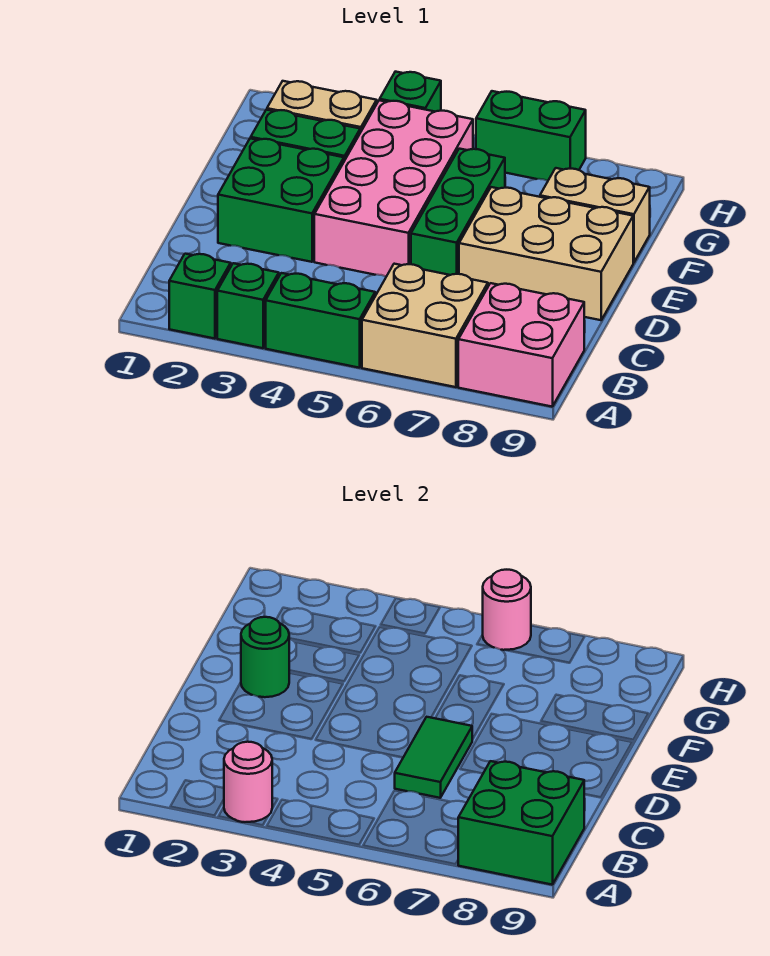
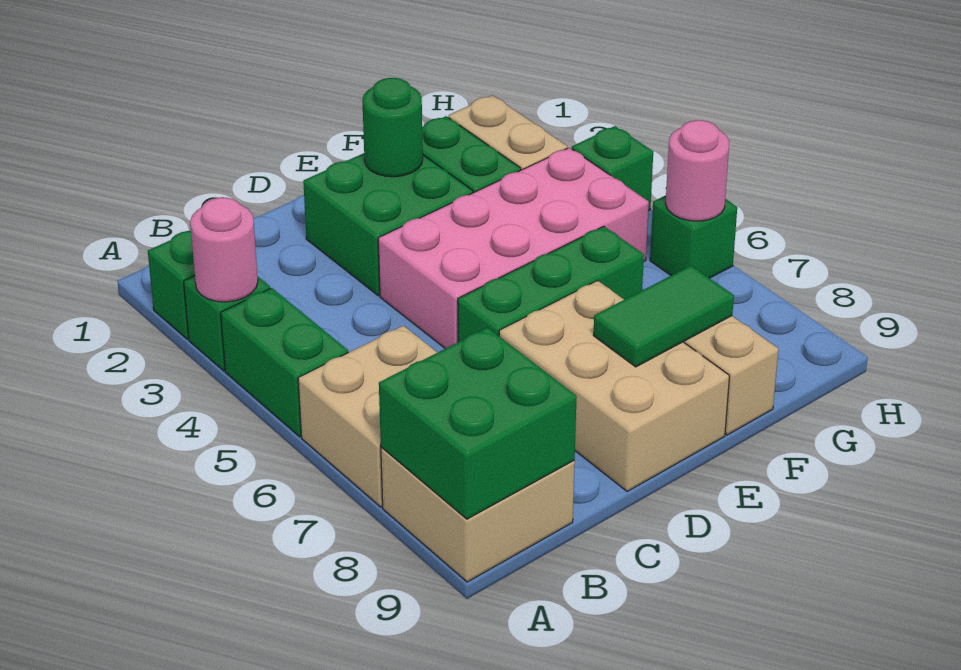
pink brick A8:B9 level 1 -> tan brick A8:B9 level 1
green tile C6:D6 level 2 -> green tile E8:F8 level 2
green brick H6:H7 level 1 -> green brick H6 level 1

